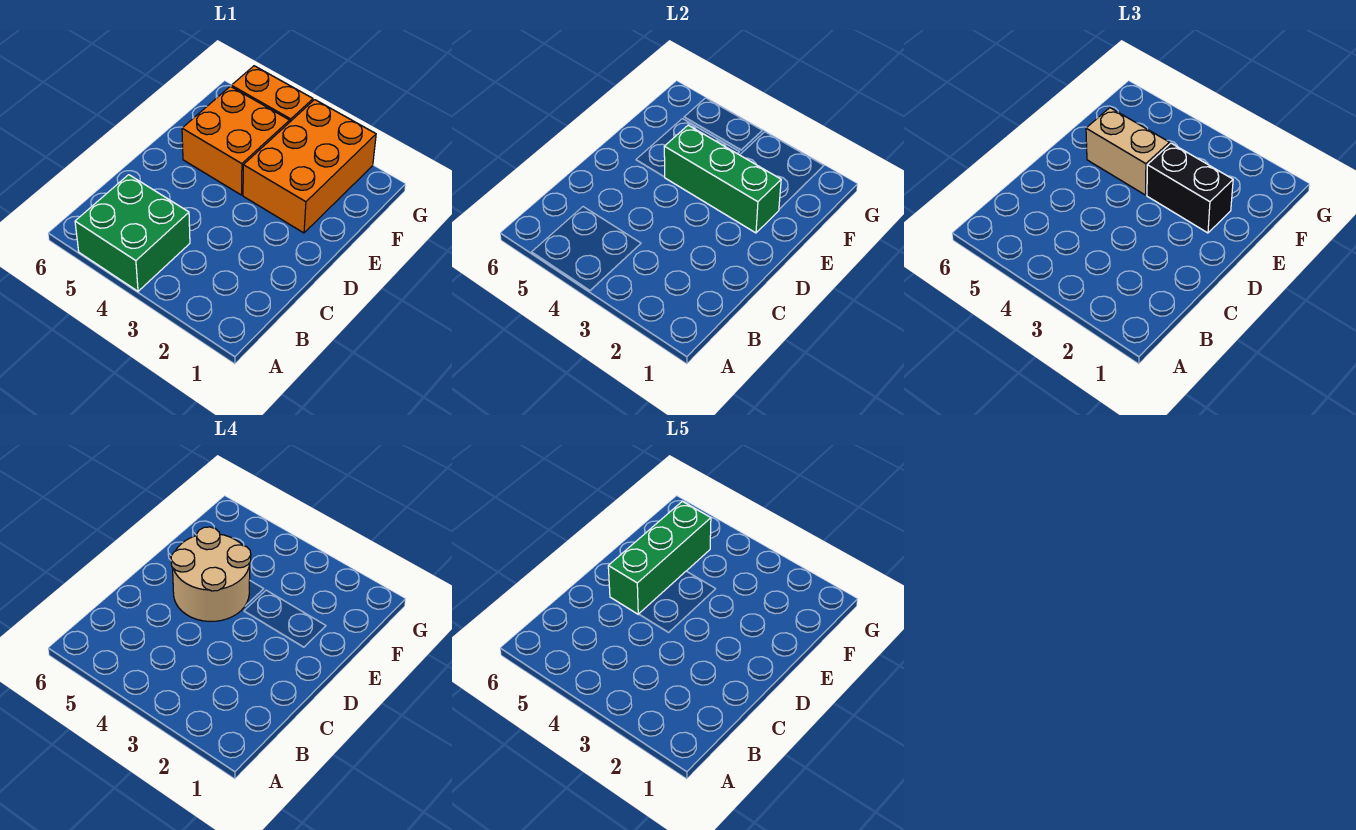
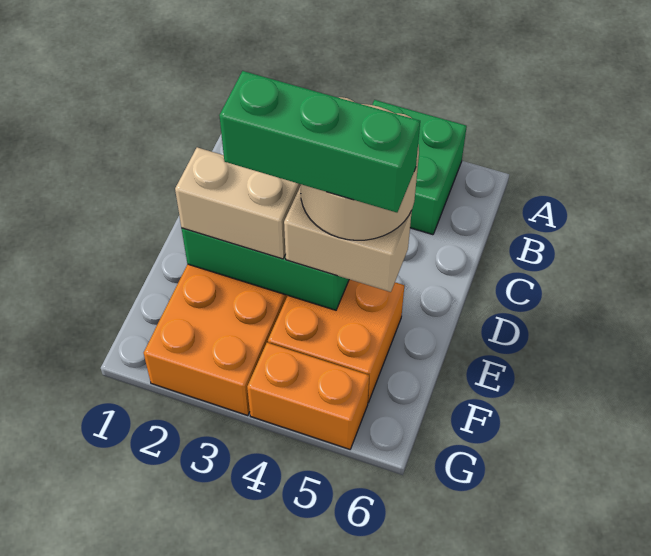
green brick D5:F5 level 5 -> green brick E3:E5 level 5
black brick E2:E3 level 3 -> tan brick E2:E3 level 3

